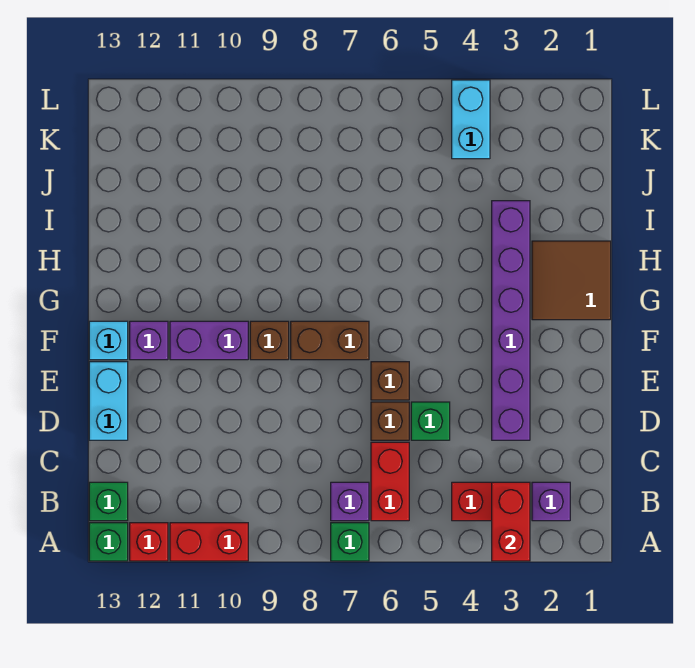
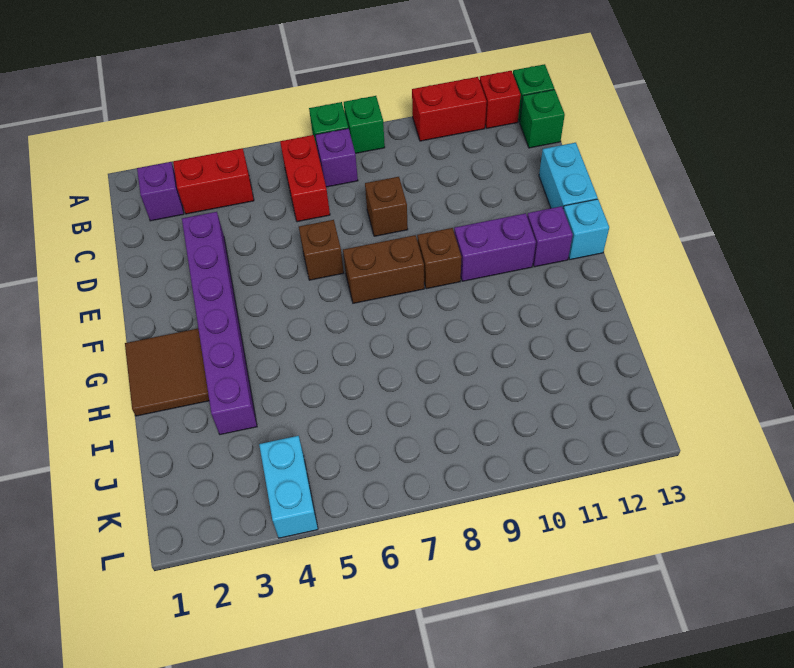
red brick A3:B3 level 2 -> none
green brick D5 level 1 -> green brick A8 level 1
brown brick D6 level 1 -> brown brick D8 level 1

